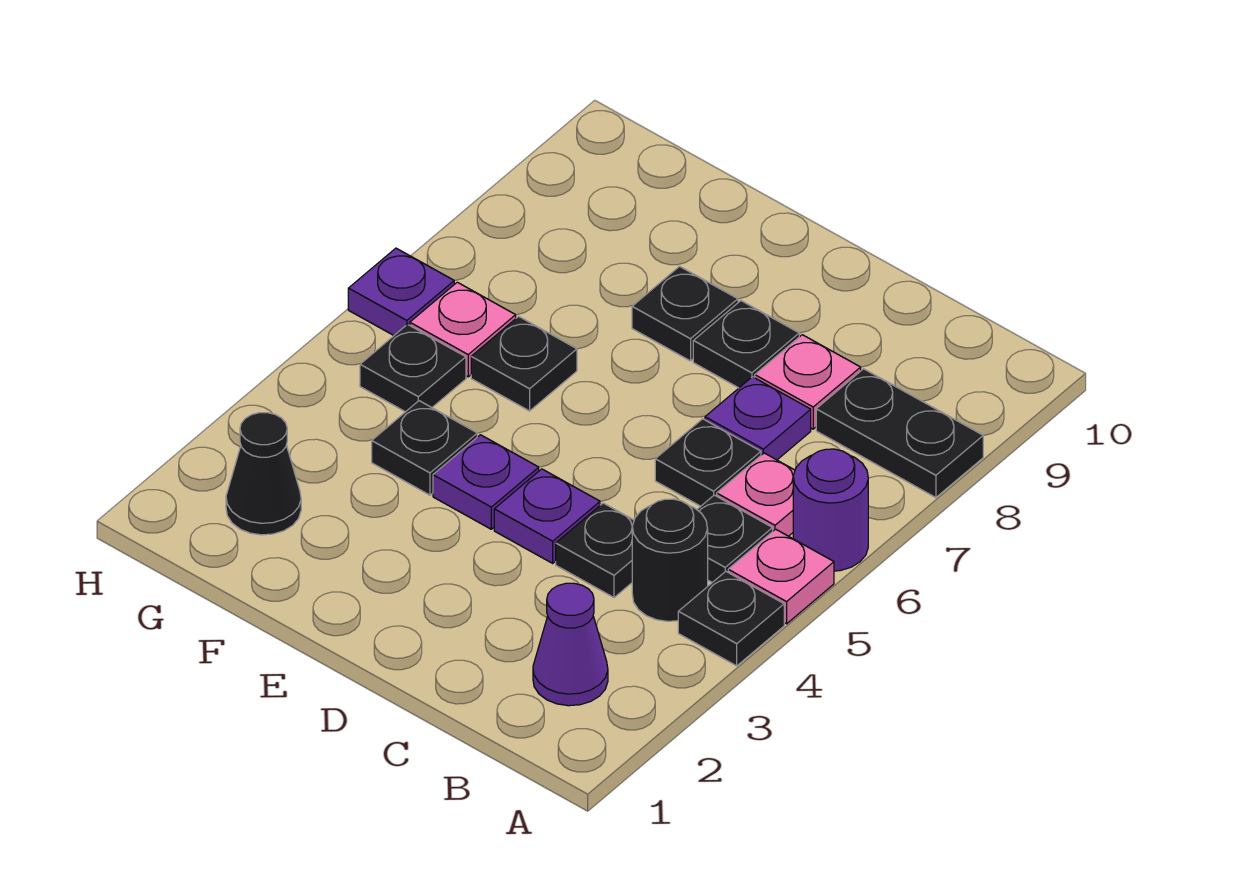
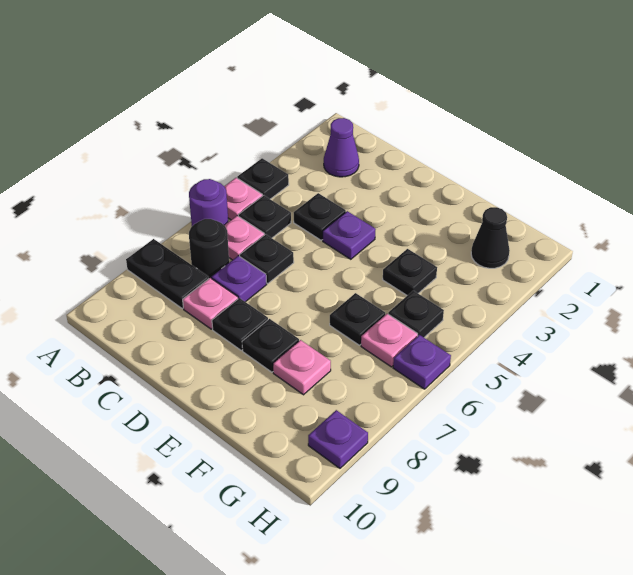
black round brick B4 level 1 -> black round brick B7 level 1
purple plate E4 level 1 -> purple plate H9 level 1
none -> pink plate F8 level 1

